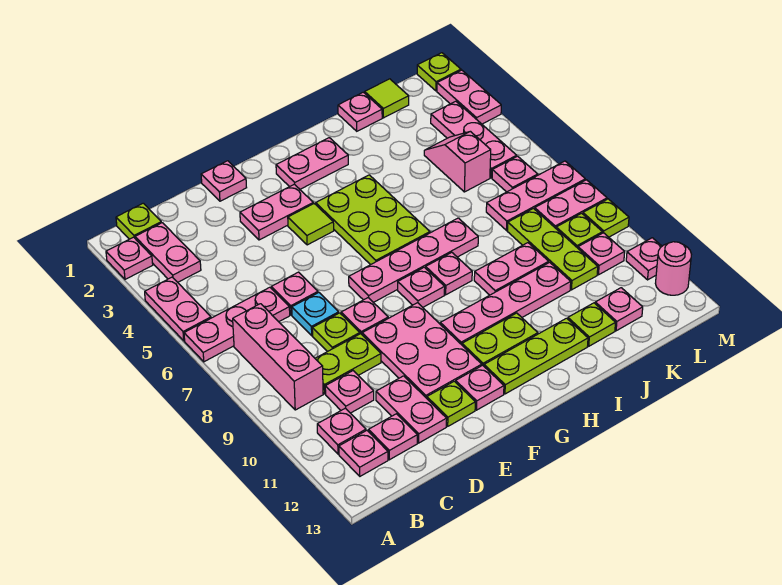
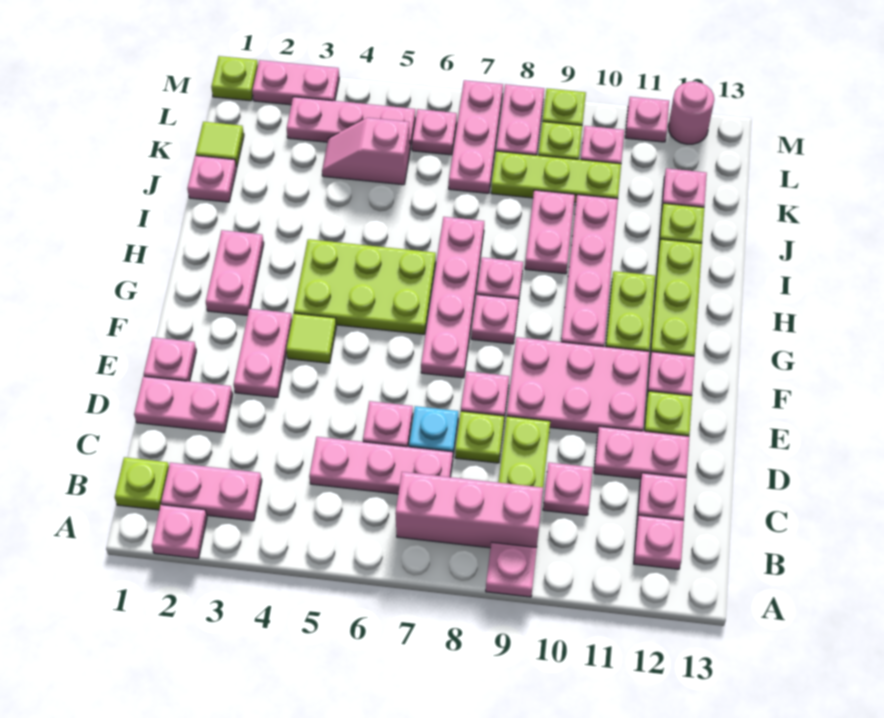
pink plate A4:A5 level 1 -> pink plate D1:D2 level 1
pink plate A6:C6 level 1 -> pink plate C5:C7 level 1
pink plate B11 level 1 -> pink plate A9 level 1

